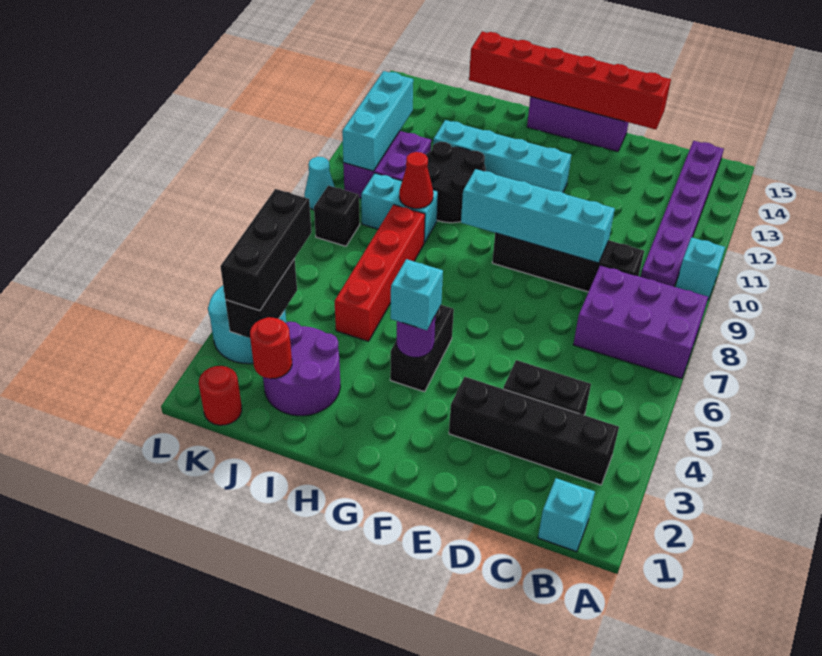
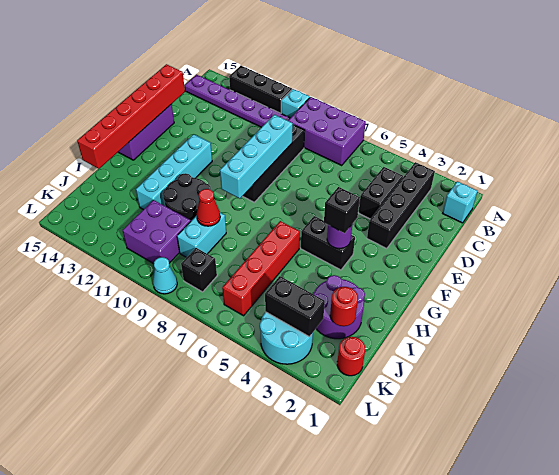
purple brick A7:C8 level 1 -> purple brick A7:B9 level 1
cyan brick G4 level 3 -> black brick G4 level 3
red brick I5:I8 level 1 -> red brick H6:K6 level 1
black brick K3:K5 level 3 -> black brick A11:A13 level 1
cyan brick K10:K12 level 2 -> none

